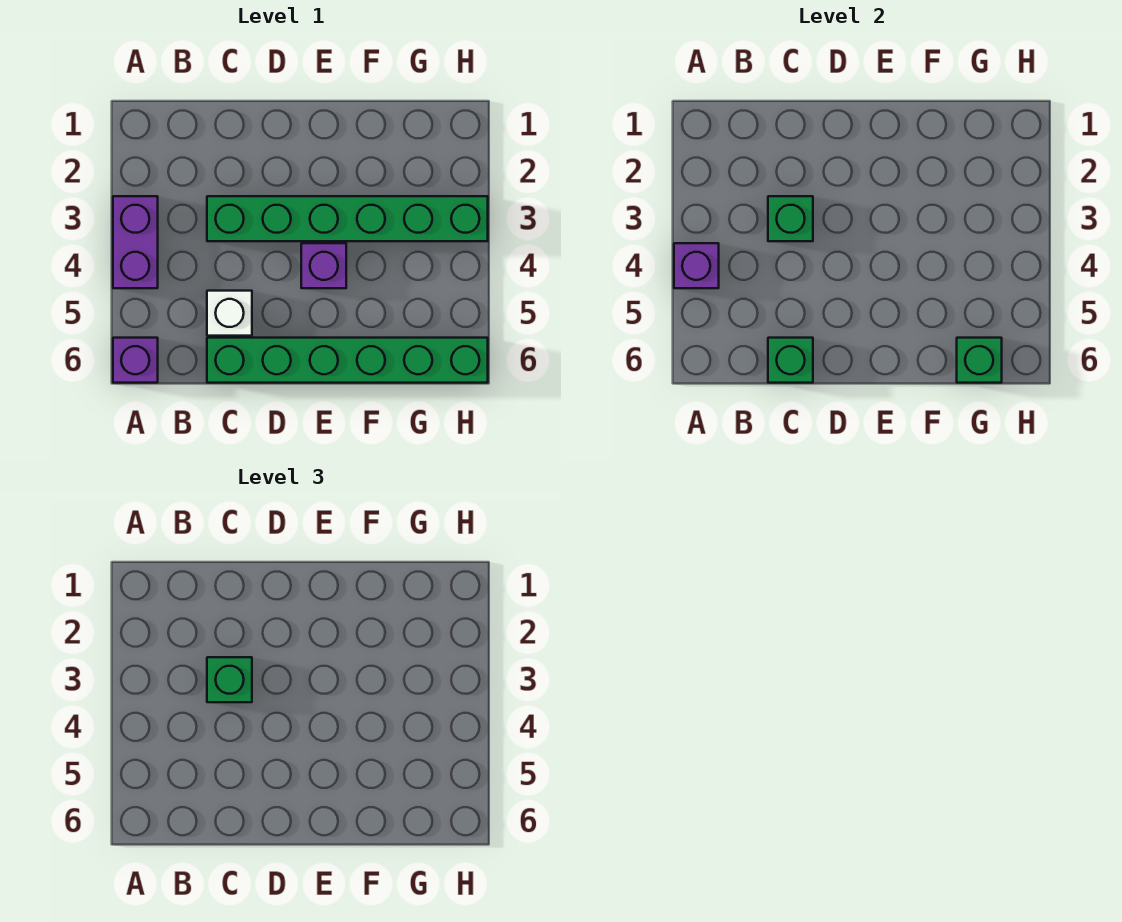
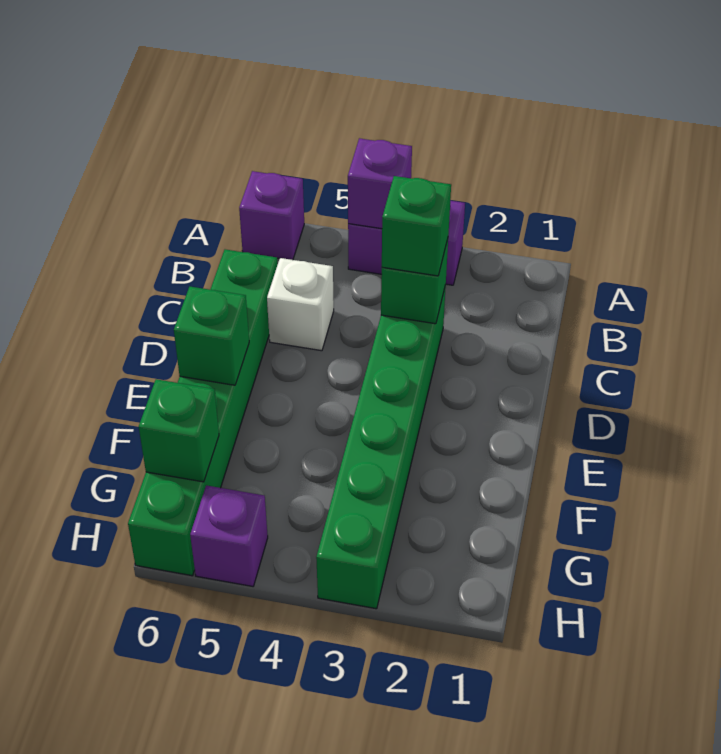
green brick C6 level 2 -> green brick E6 level 2
purple brick E4 level 1 -> purple brick H5 level 1

